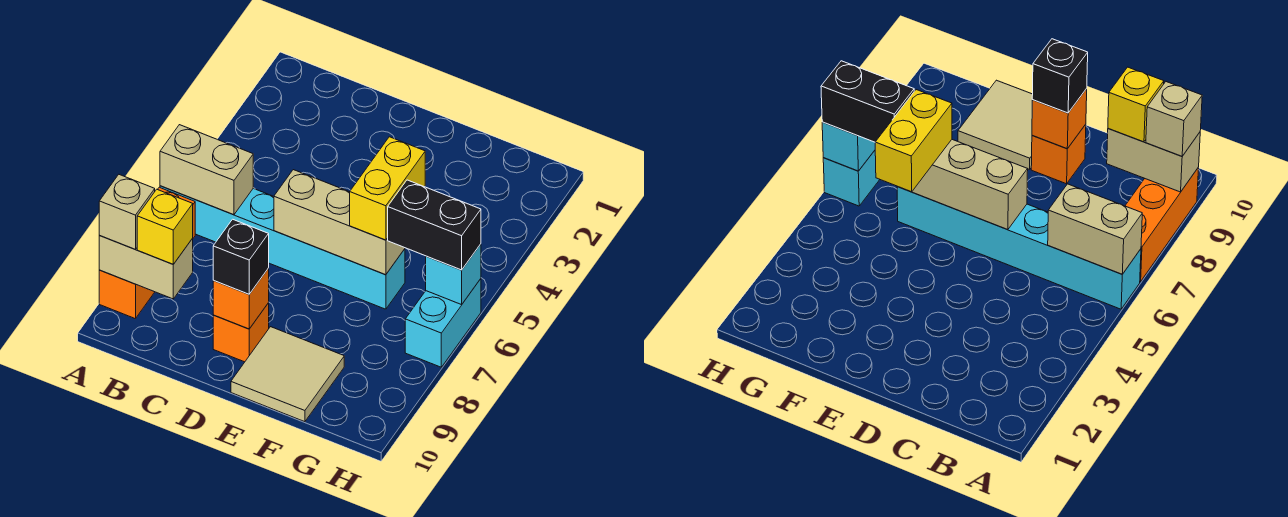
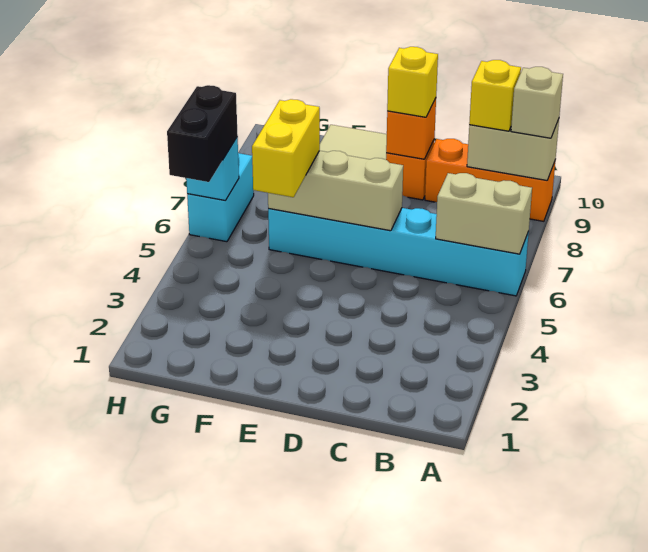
orange brick A7:A9 level 1 -> orange brick A9:C9 level 1
black brick D9 level 3 -> yellow brick D9 level 3
black brick G6:H6 level 3 -> black brick H5:H6 level 3

